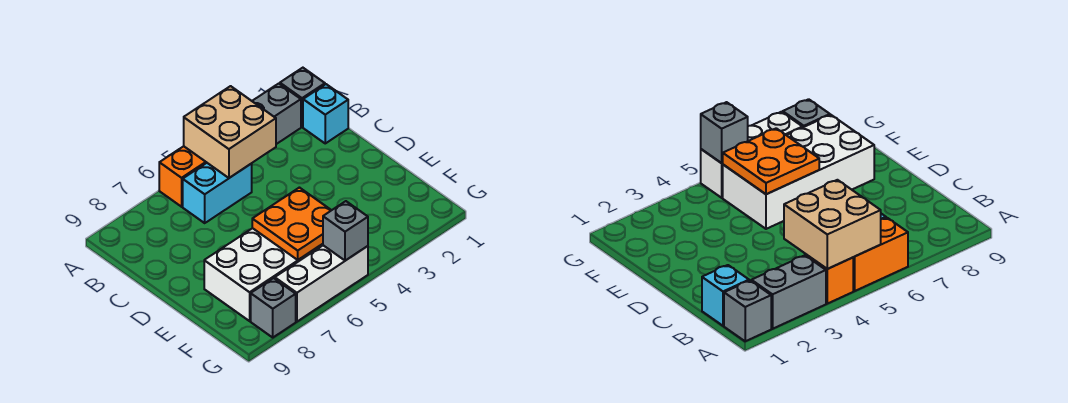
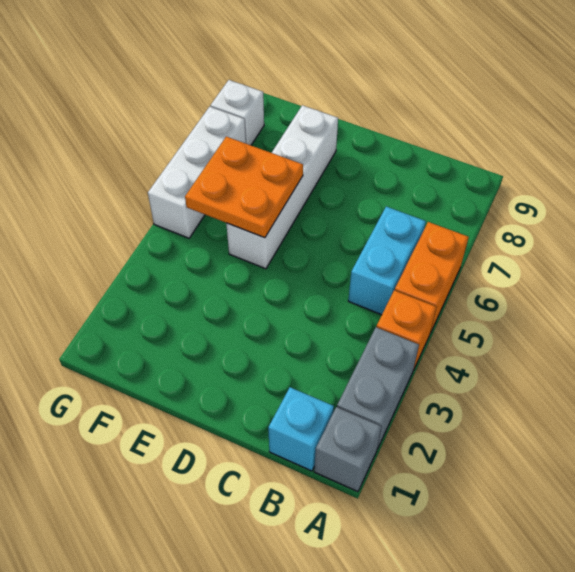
tan brick A4:B5 level 2 -> none
white brick E5:F8 level 1 -> white brick E5:E8 level 1
grey brick G5 level 2 -> none
grey brick G8 level 1 -> white brick G8 level 1

